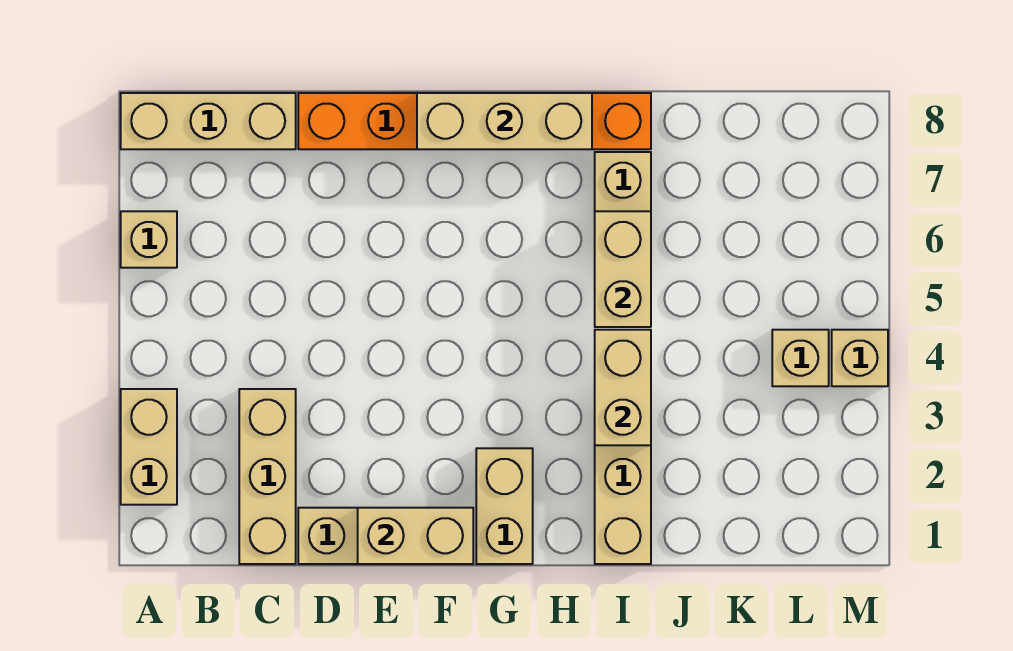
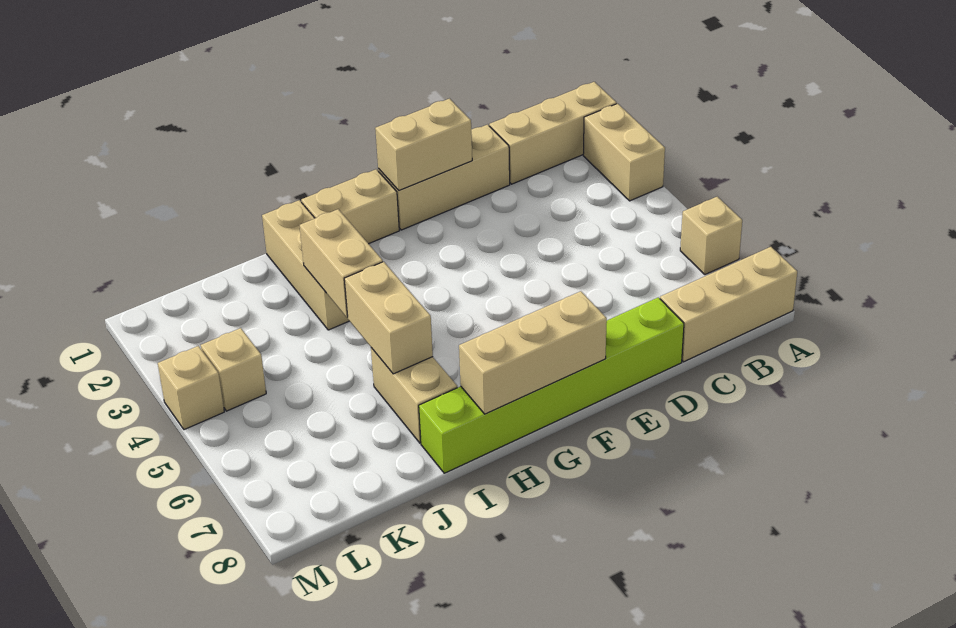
tan brick C1:C3 level 1 -> tan brick A1:C1 level 1
orange brick D8:I8 level 1 -> lime brick D8:I8 level 1
tan brick G1:G2 level 1 -> tan brick G1:H1 level 1

